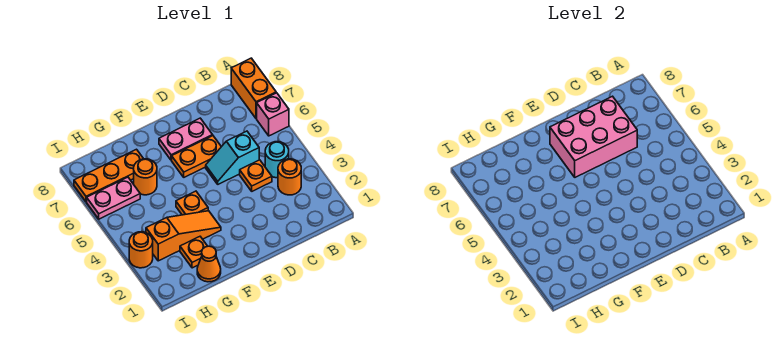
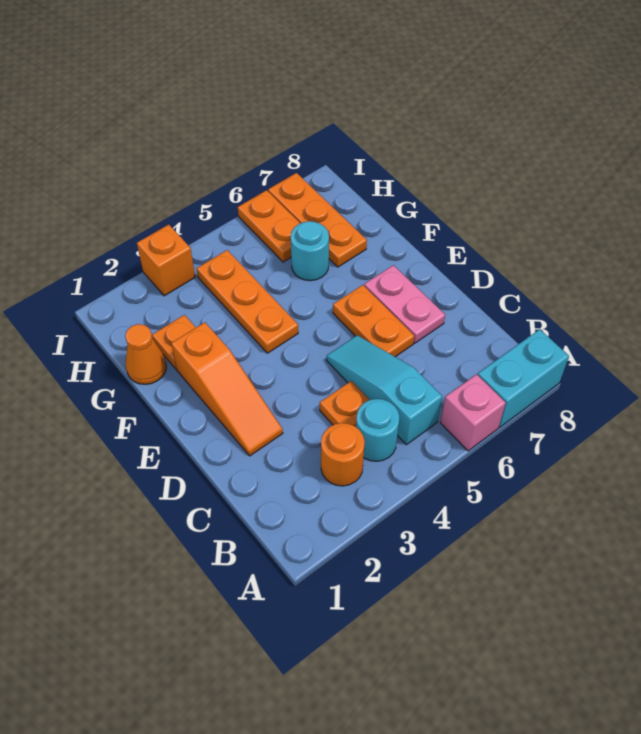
orange brick A7:A8 level 1 -> cyan brick A7:A8 level 1
cyan slope C5:D5 level 1 top C -> cyan slope B5:D5 level 1 top B
pink brick C6:E7 level 2 -> none
orange slope F3:H3 level 1 top H -> orange slope D2:F2 level 1 top F
orange plate F4 level 1 -> orange plate F4:H4 level 1
orange round brick G6 level 1 -> cyan round brick G6 level 1
pink plate H6:I6 level 1 -> orange plate H6:I6 level 1
orange round brick I3 level 1 -> orange brick I3 level 1

